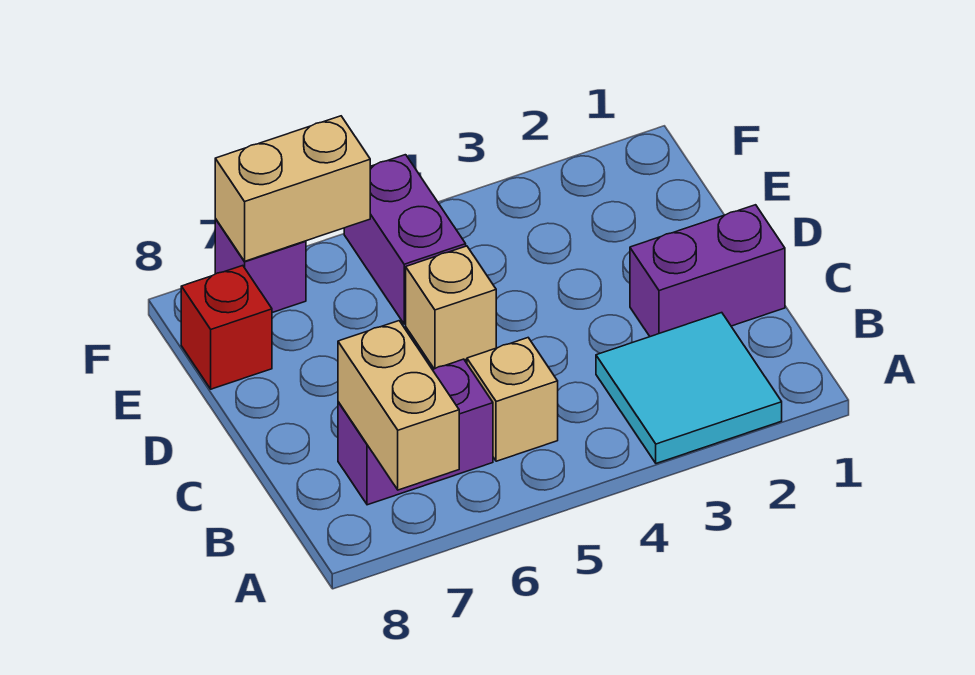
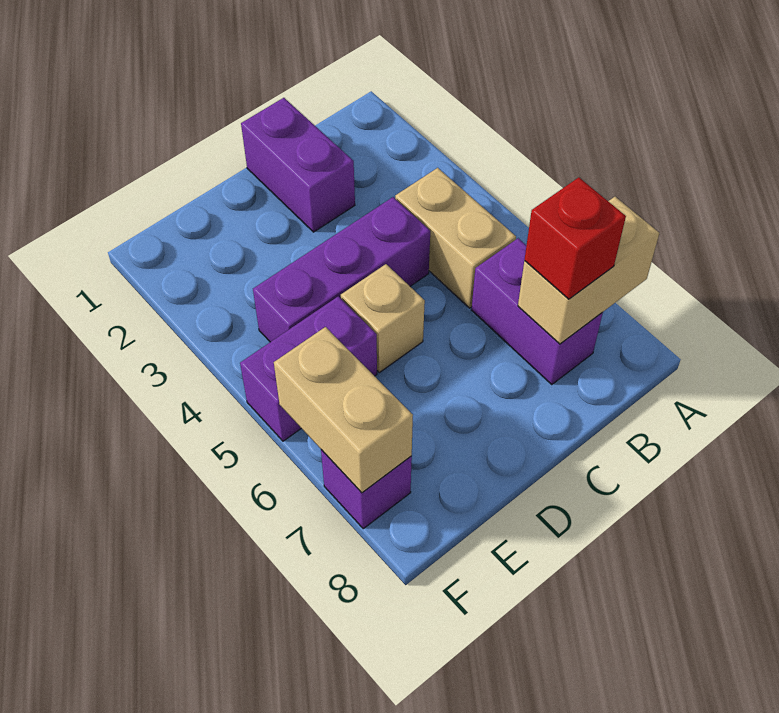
cyan tile A2:B3 level 1 -> none
tan brick B5 level 1 -> tan brick B4:B5 level 1
none -> purple brick C4:E4 level 1
red brick E8 level 1 -> red brick B7 level 3

